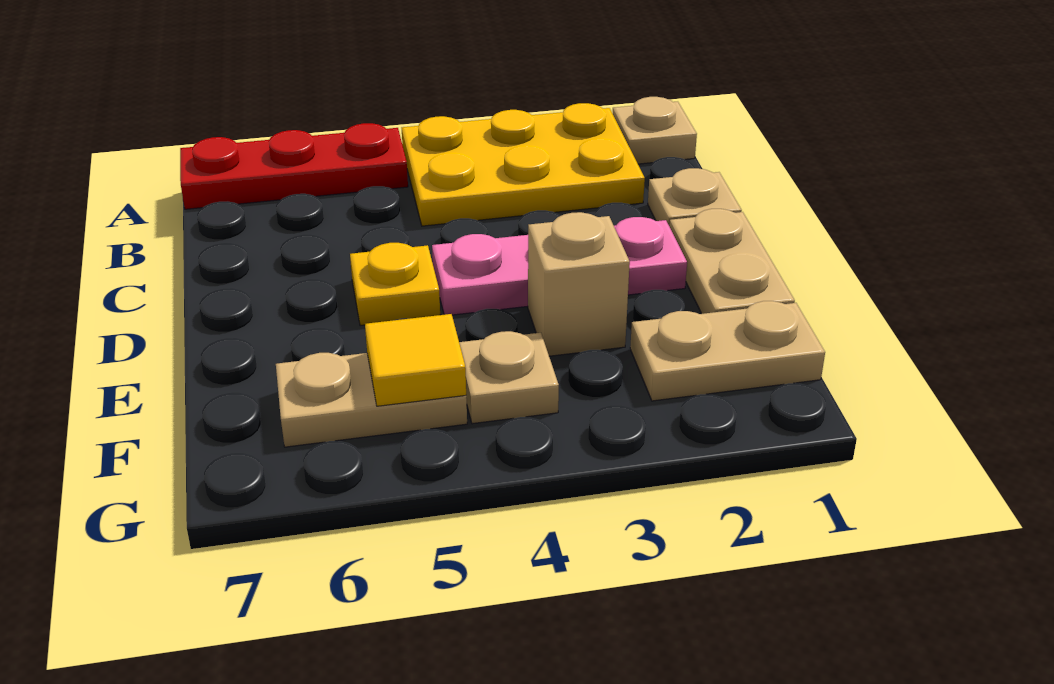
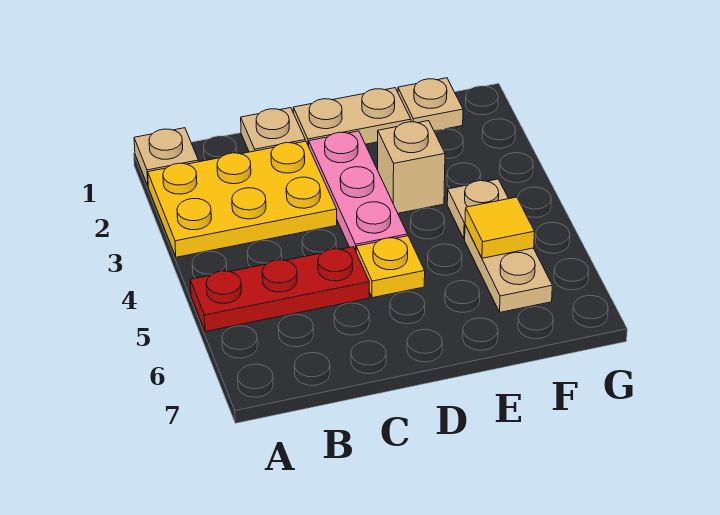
yellow plate A2:B4 level 1 -> yellow plate A2:C3 level 1
red plate A5:A7 level 1 -> red plate A5:C5 level 1
tan plate F1:F2 level 1 -> tan plate F1 level 1

